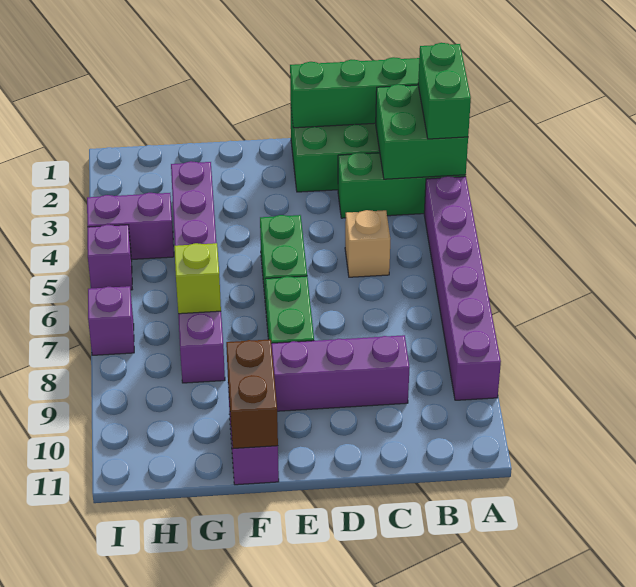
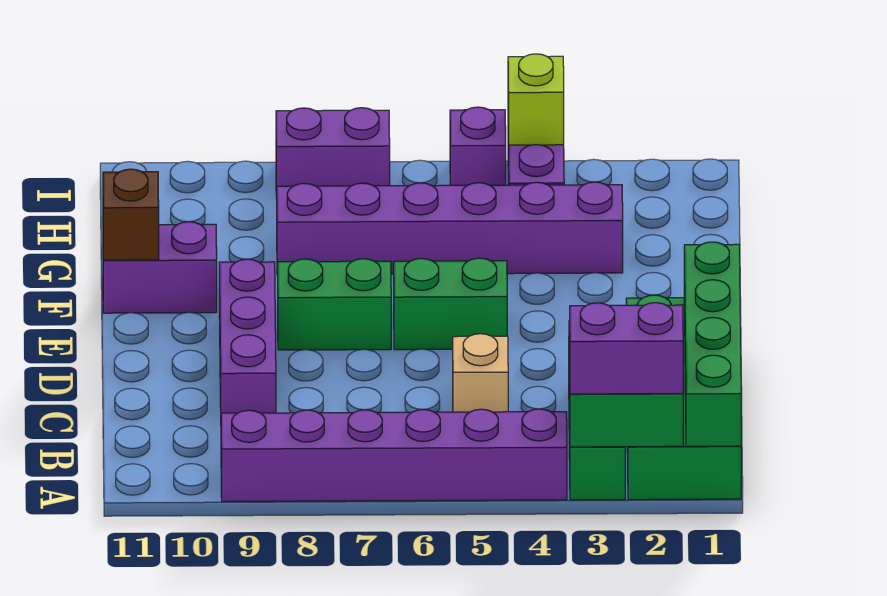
green brick A2:A3 level 3 -> purple brick A2:A3 level 3
brown brick F10:F11 level 2 -> brown brick F11 level 2
lime brick G7 level 2 -> lime brick I4 level 2
purple brick I7 level 1 -> purple brick I7:I8 level 1

